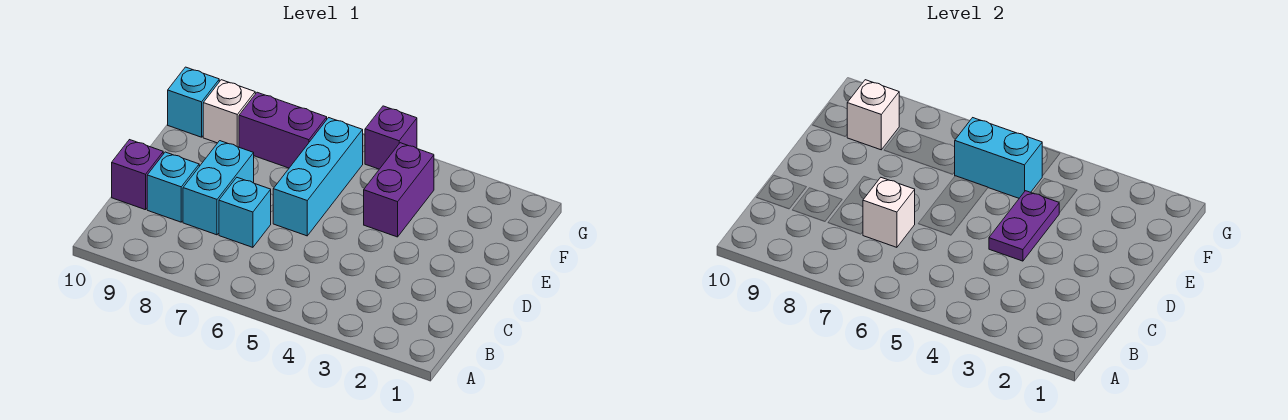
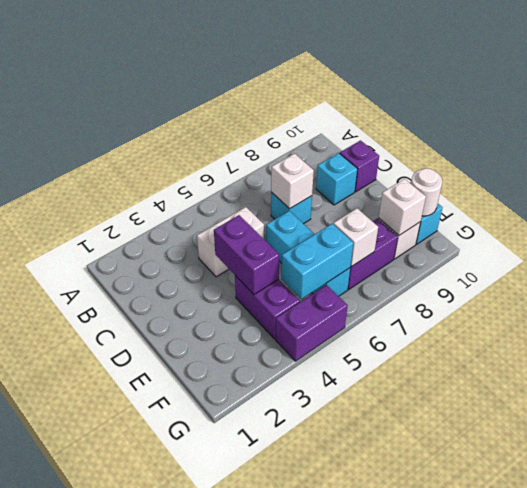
none -> white brick C4:C5 level 1
cyan brick C8:D8 level 1 -> none
purple plate D4:E4 level 2 -> purple brick D4:E4 level 2
none -> white brick F7 level 2
none -> white round brick F10 level 2
purple brick G5 level 1 -> purple brick G4:G5 level 1

